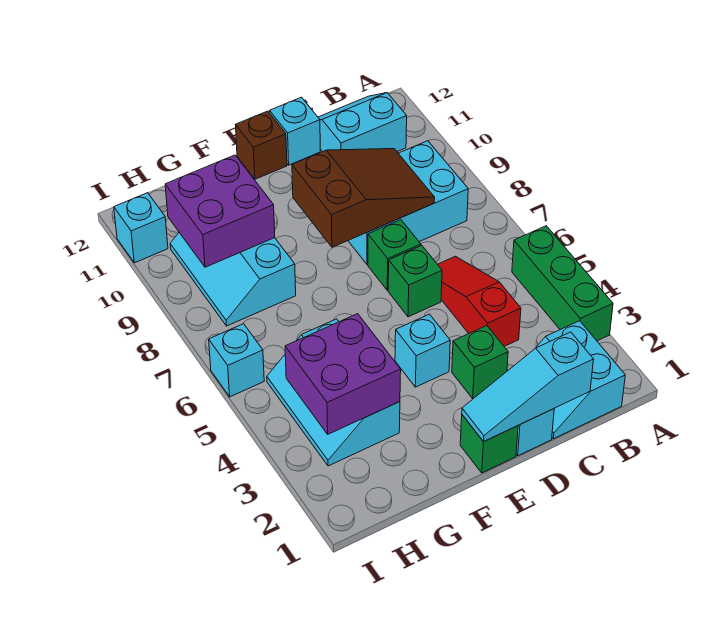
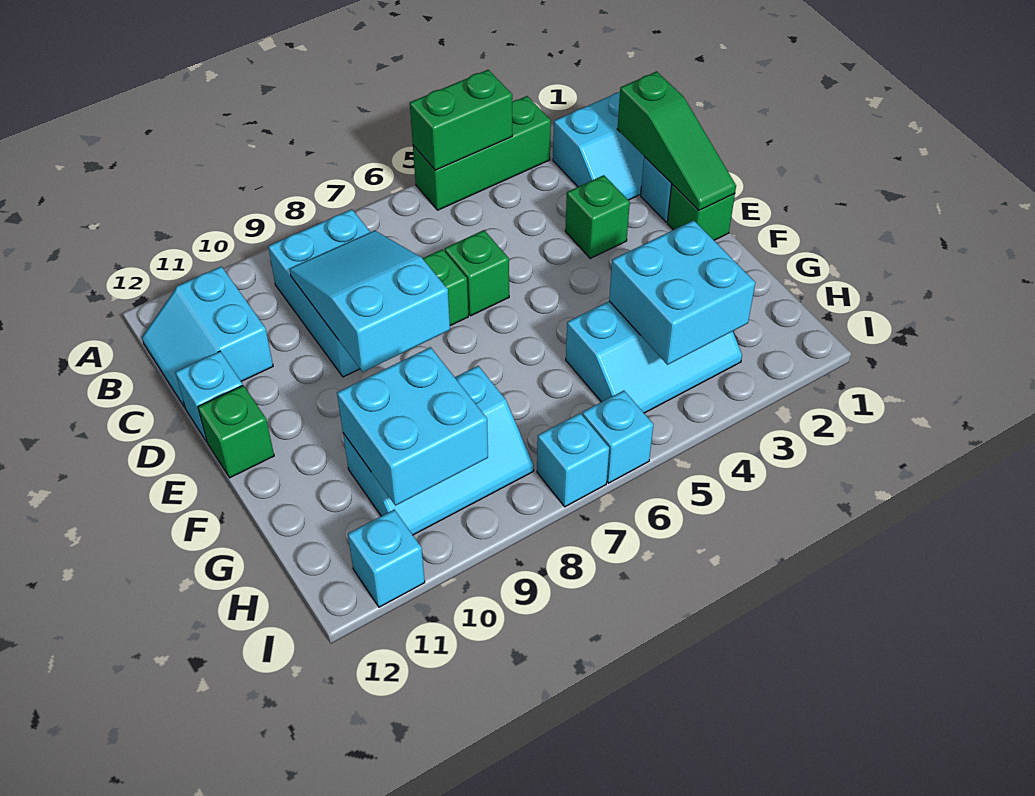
none -> green brick A4:A5 level 2
cyan slope C1:E1 level 2 top C -> green slope C1:E1 level 2 top C
red slope C4:C6 level 1 top 4 -> none
brown slope C8:E9 level 2 top E -> cyan slope C8:E9 level 2 top E
cyan brick E4 level 1 -> cyan brick I7 level 1
brown brick E12 level 1 -> green brick E12 level 1
purple brick G3:H4 level 2 -> cyan brick G3:H4 level 2
purple brick G9:H10 level 2 -> cyan brick G9:H10 level 2

